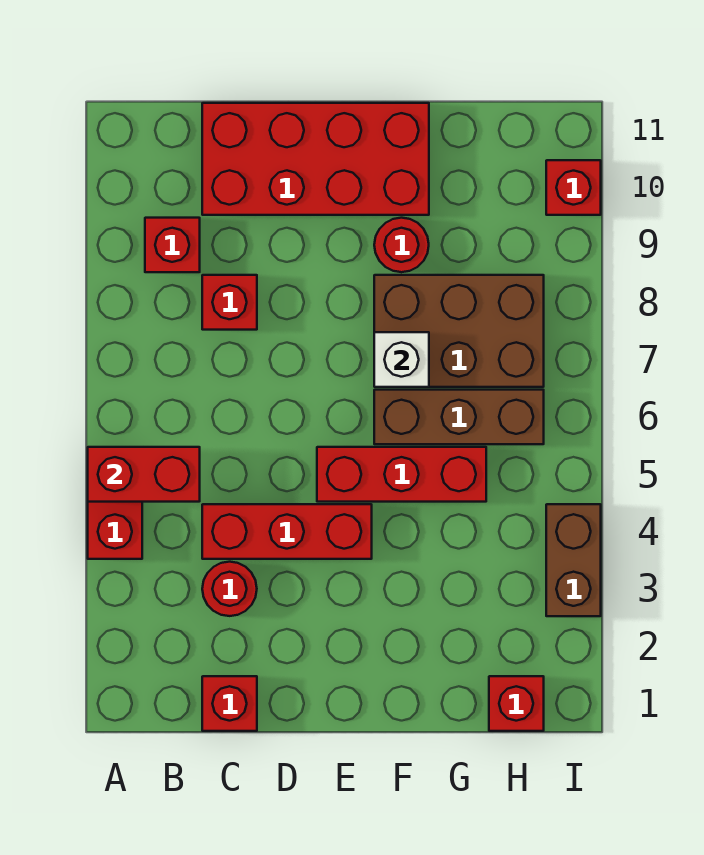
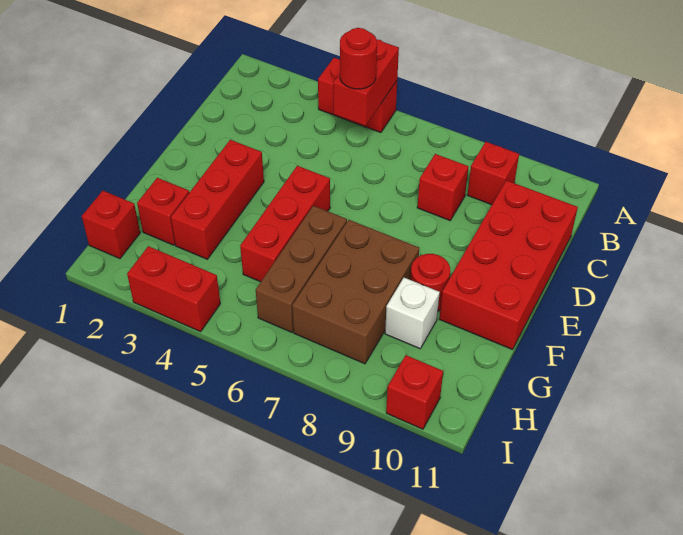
red brick C1 level 1 -> red brick G2 level 1
red round brick C3 level 1 -> red round brick B5 level 3
red brick C4:E4 level 1 -> red brick E3:G3 level 1
white brick F7 level 2 -> white brick G9 level 1
brown brick I3:I4 level 1 -> red brick I3:I4 level 1

